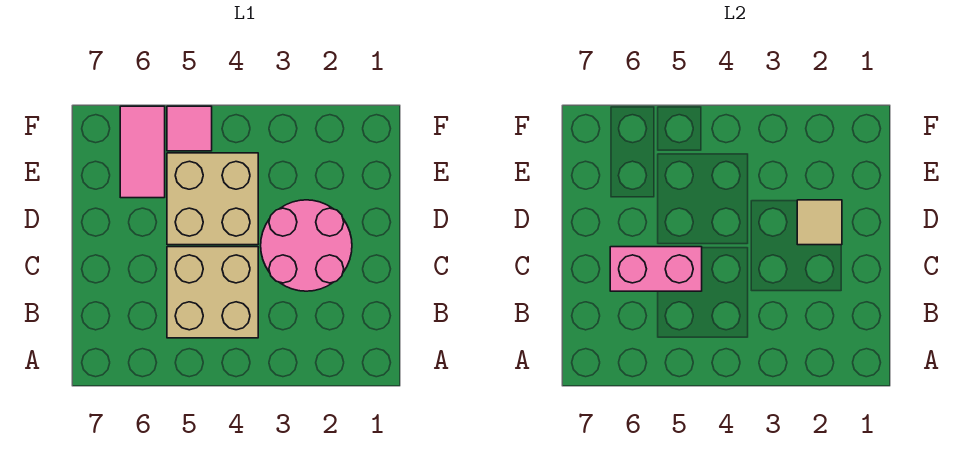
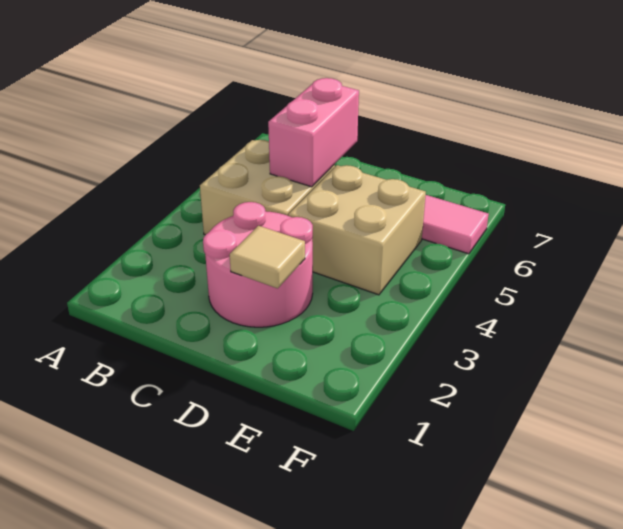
pink tile F5 level 1 -> none

